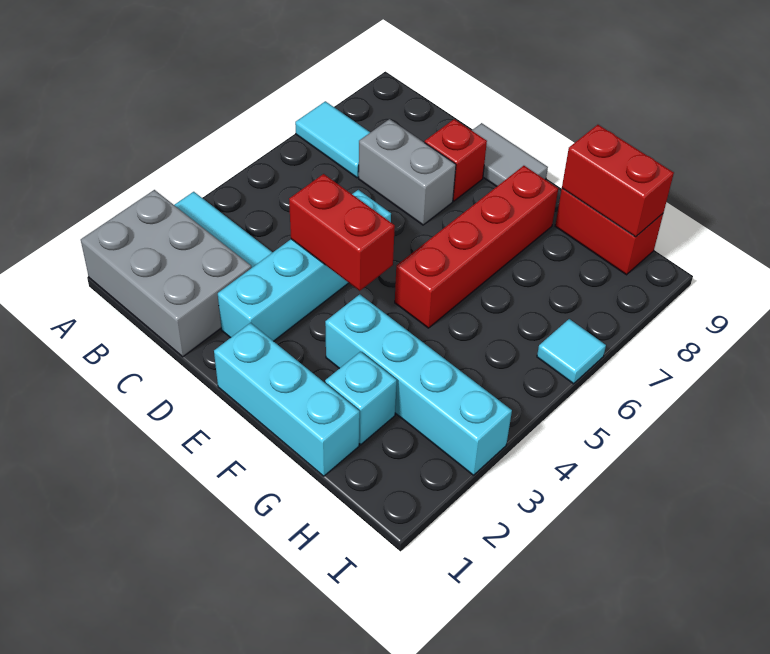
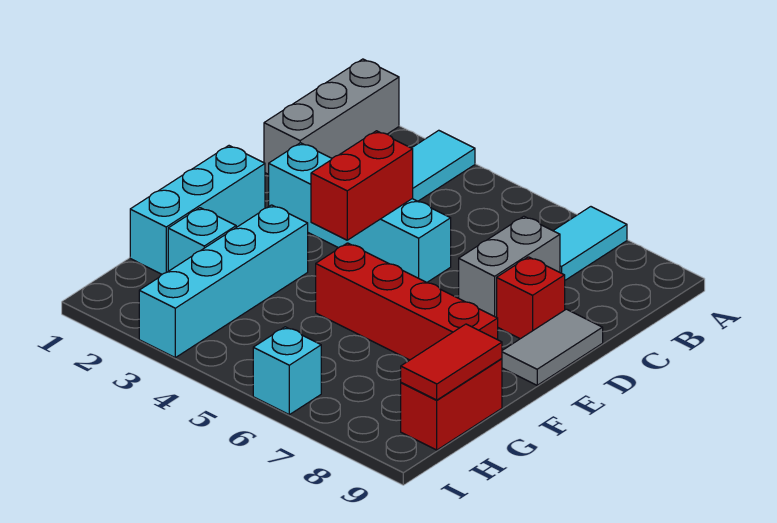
grey brick A1:C2 level 1 -> grey brick A1:C1 level 1
red brick G9:H9 level 2 -> red tile G9:H9 level 2
cyan tile I6 level 1 -> cyan brick I6 level 1

